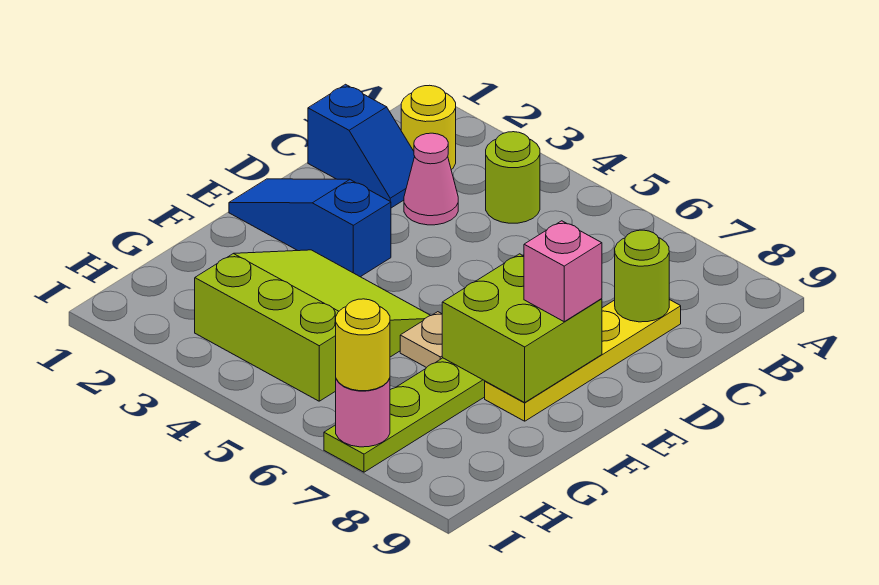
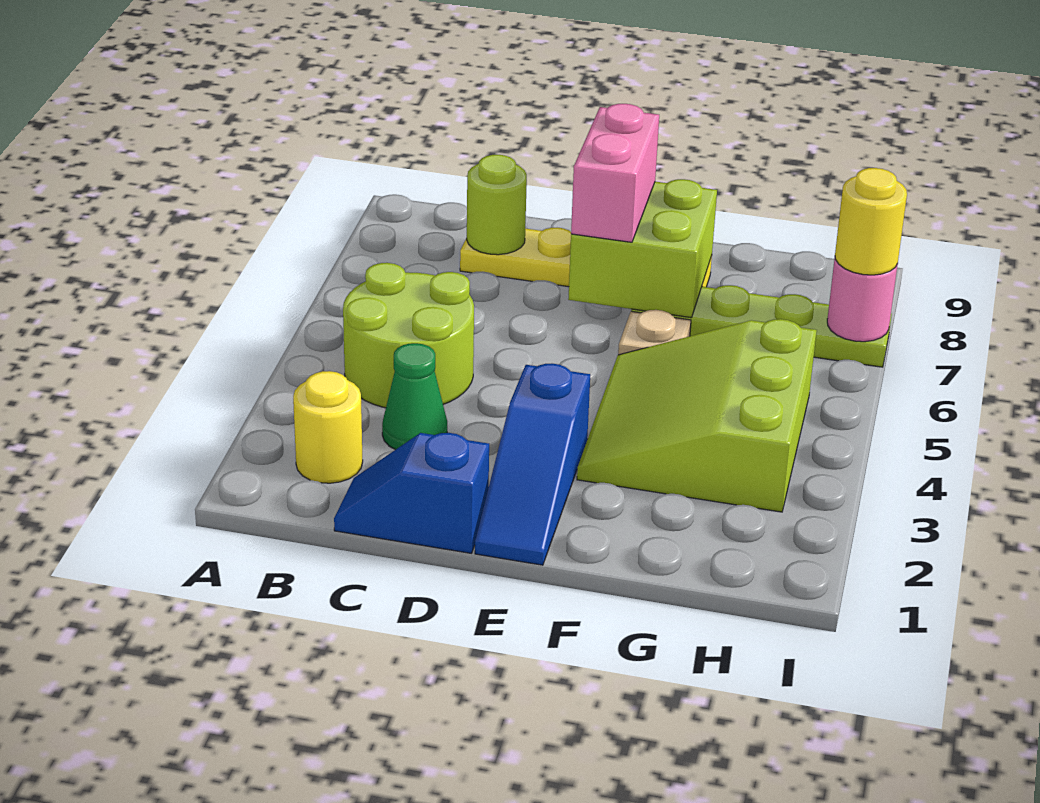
lime round brick B4 level 1 -> lime round brick B4:C5 level 1
blue slope C1:C2 level 1 top 1 -> blue slope C1:D1 level 1 top D
pink cone C3 level 1 -> green cone C3 level 1
pink brick E8 level 3 -> pink brick E7:E8 level 3

